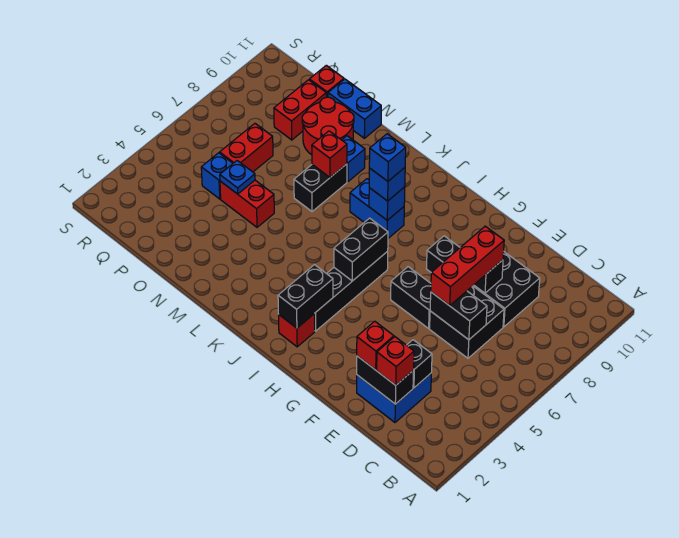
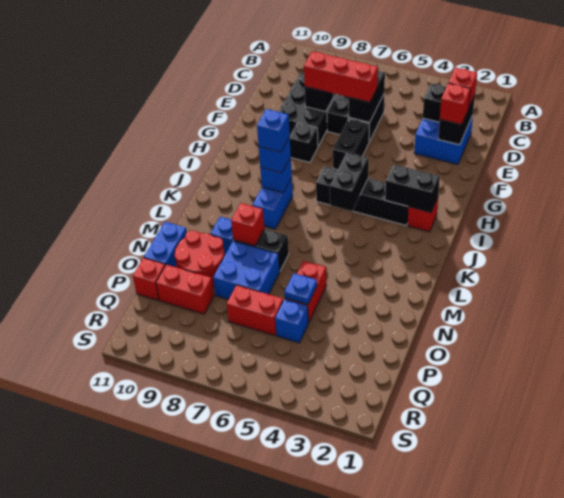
black brick I5:I6 level 2 -> black brick I5:J5 level 2
none -> blue brick N7:O8 level 1

